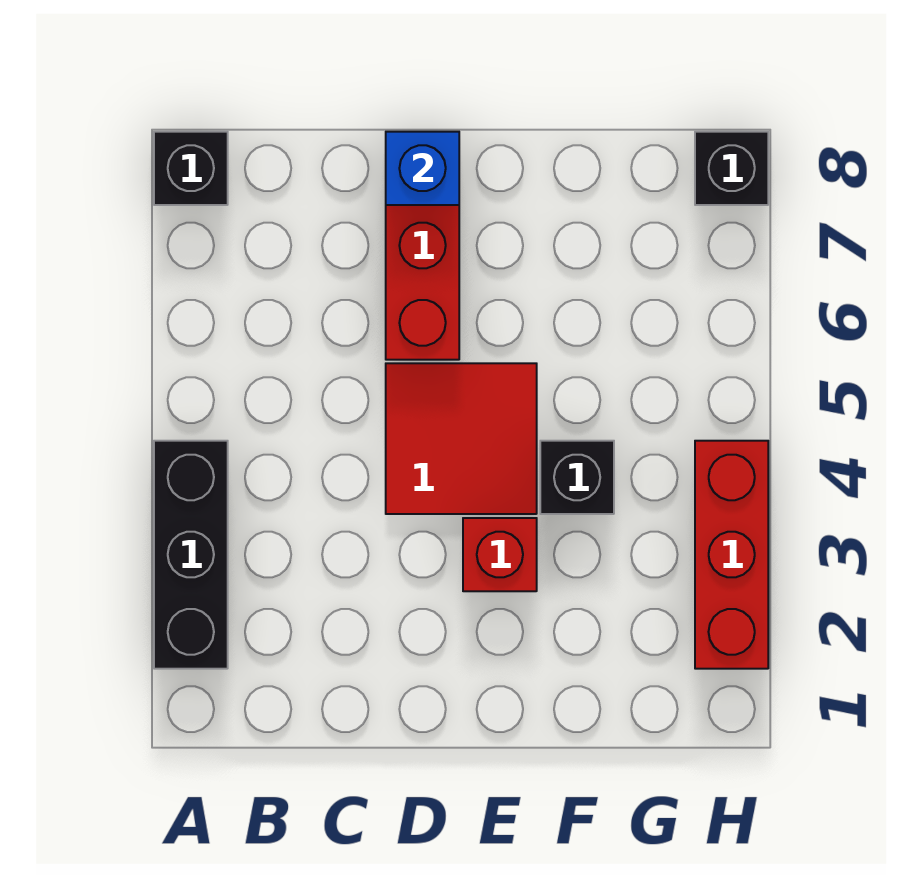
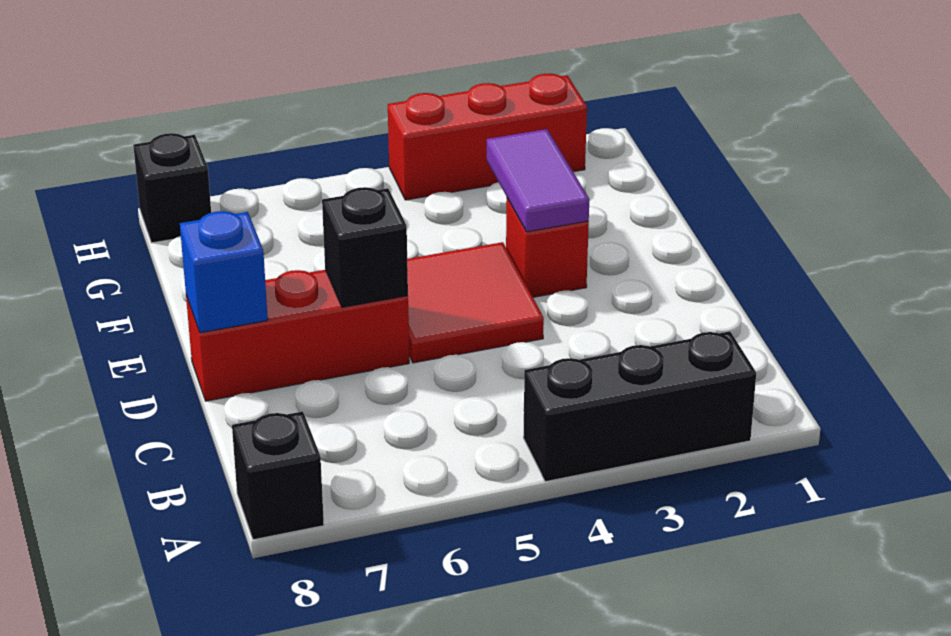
none -> purple tile E3:F3 level 2
black brick F4 level 1 -> black brick D6 level 2

